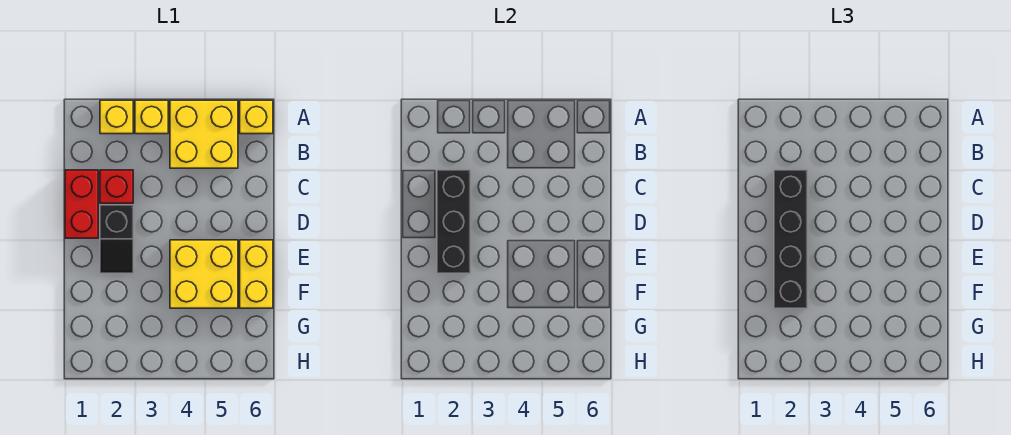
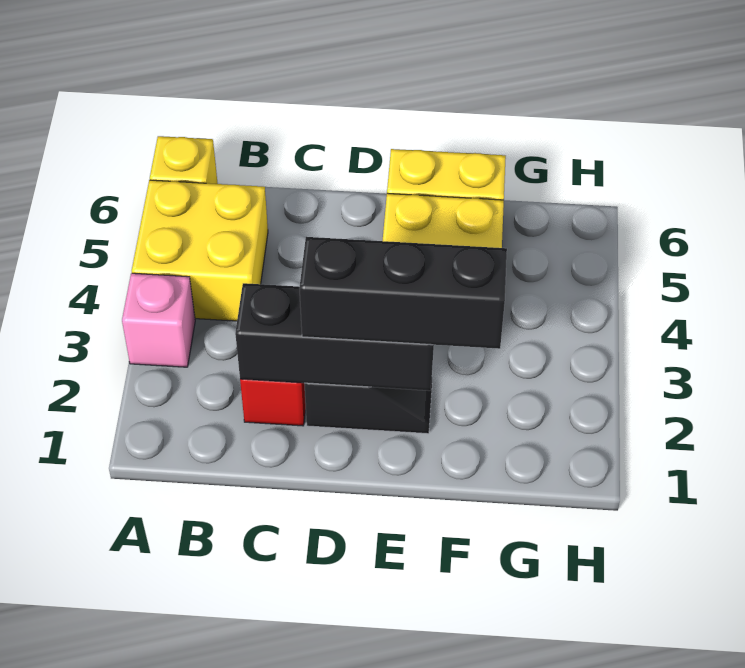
yellow brick A2 level 1 -> none
yellow brick A3 level 1 -> pink brick A3 level 1
red brick C1:D1 level 1 -> none
black brick C2:F2 level 3 -> black brick D2:F2 level 3

